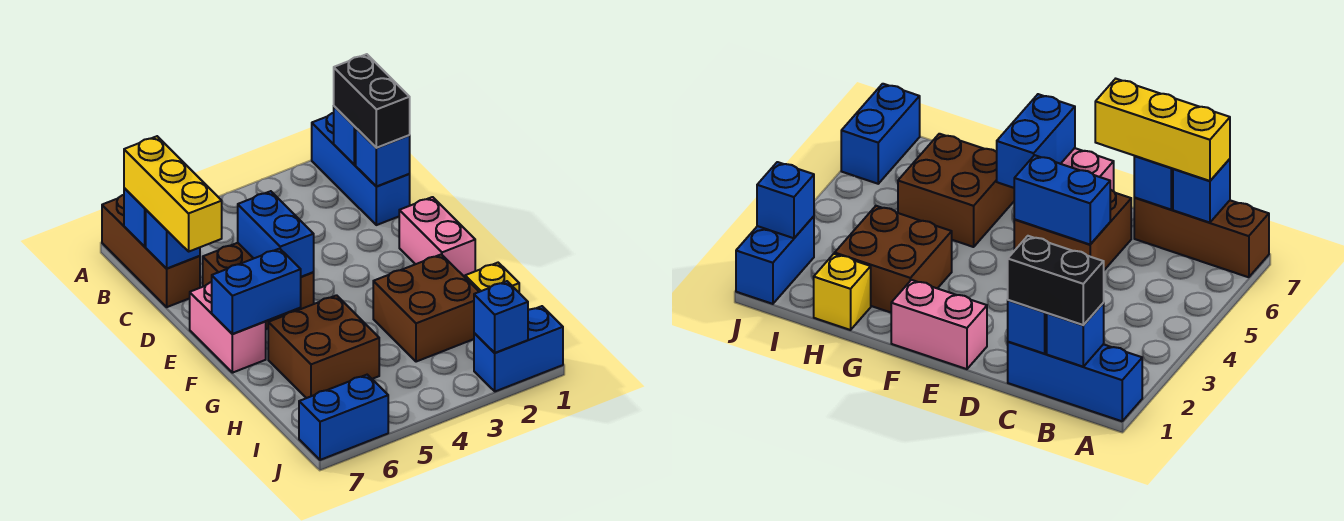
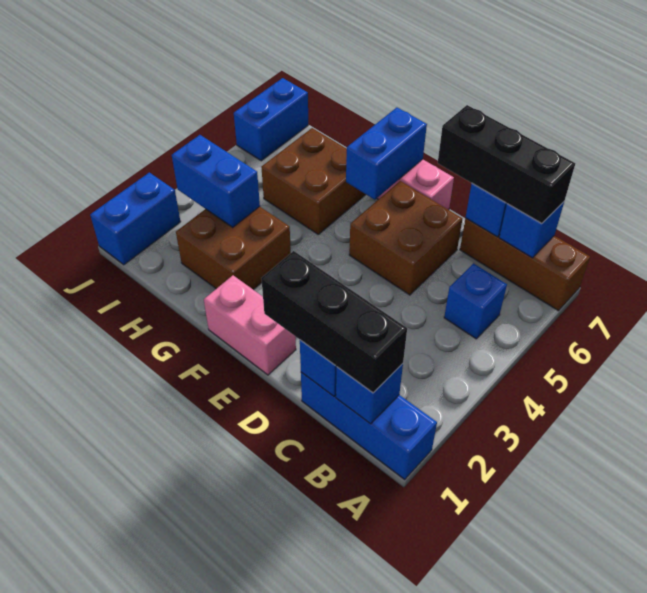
black brick B1:C1 level 3 -> black brick B1:D1 level 3
yellow brick B7:D7 level 3 -> black brick B7:D7 level 3
blue brick D5:E5 level 2 -> blue brick H3:I3 level 2
yellow brick H1 level 1 -> none
blue brick J2 level 2 -> blue brick B5 level 1

